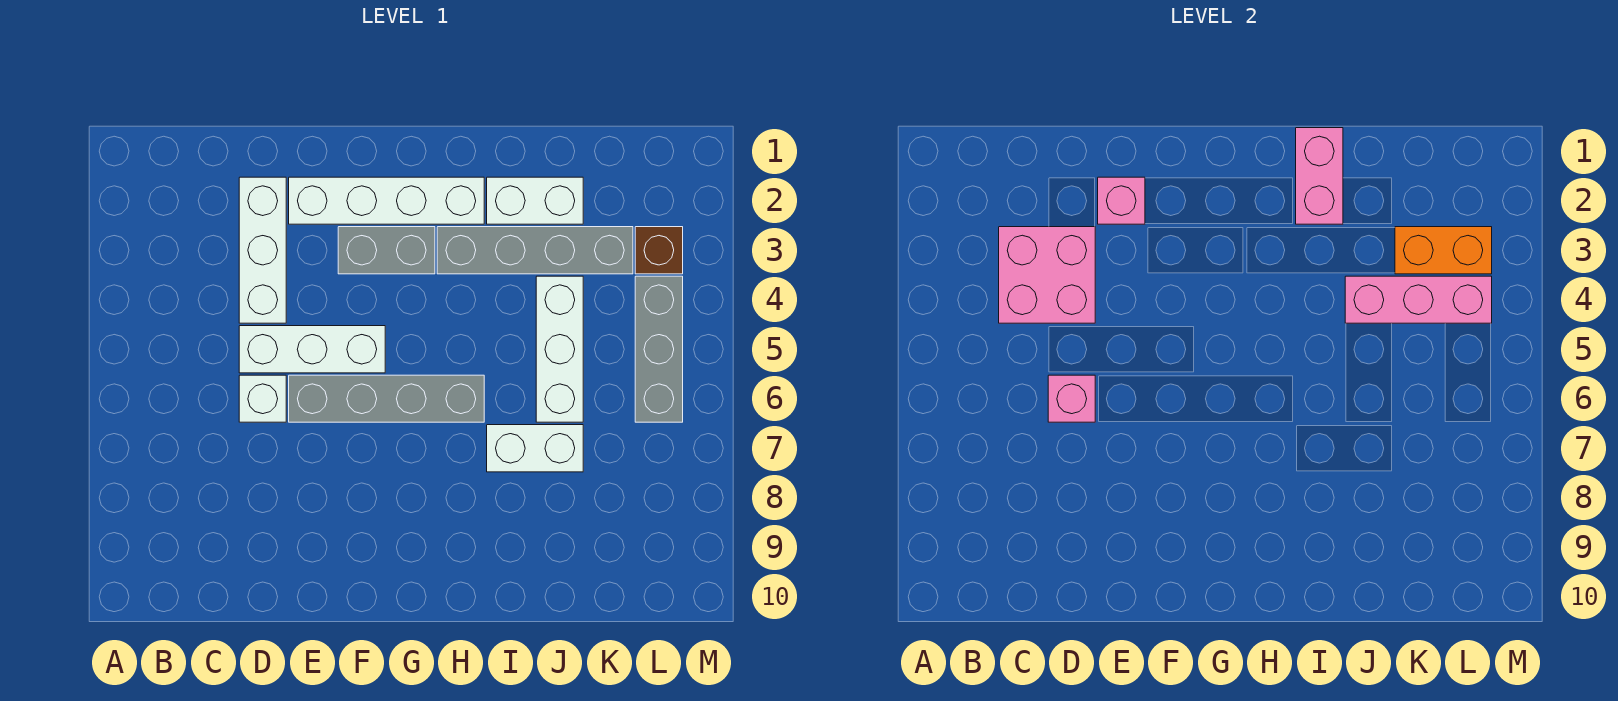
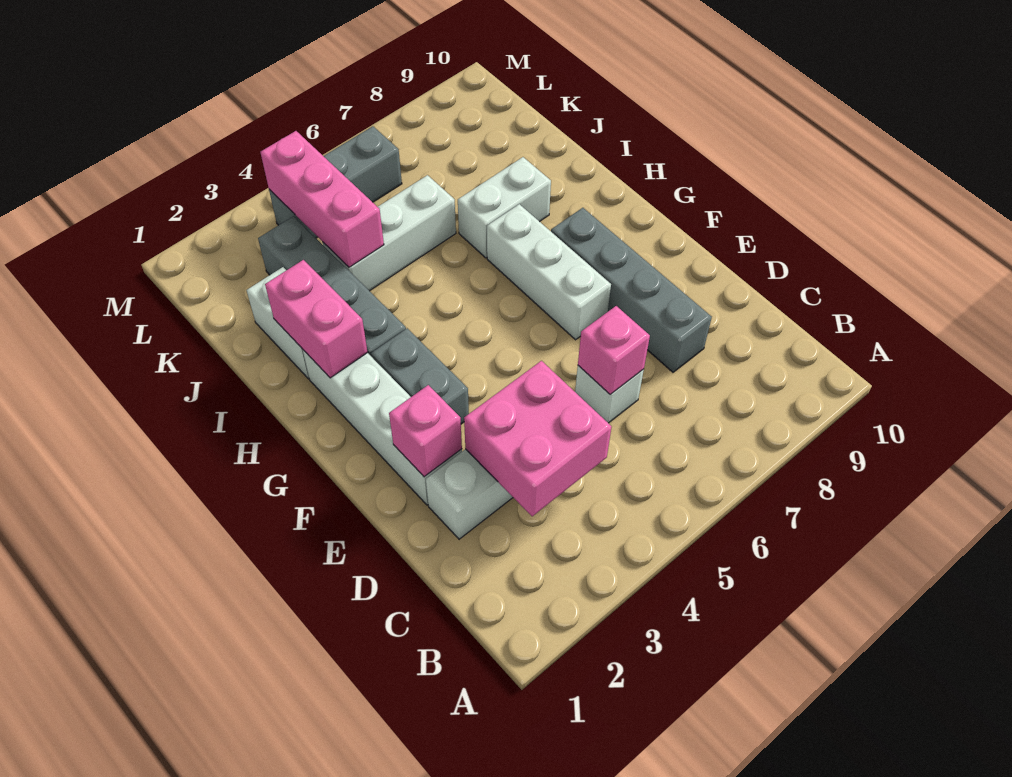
white brick D5:F5 level 1 -> white brick F7:H7 level 1
grey brick E6:H6 level 1 -> grey brick D8:G8 level 1
pink brick I1:I2 level 2 -> pink brick H2:I2 level 2
white brick I7:J7 level 1 -> white brick I7:I8 level 1
orange brick K3:L3 level 2 -> none
brown brick L3 level 1 -> none

